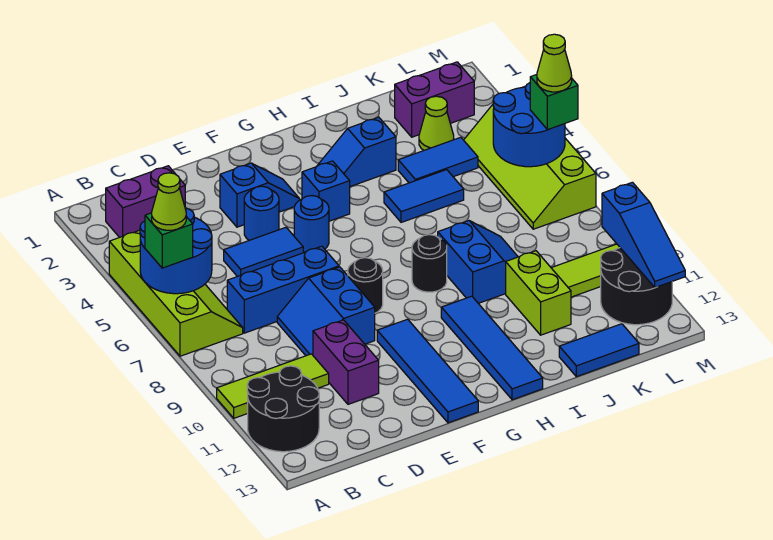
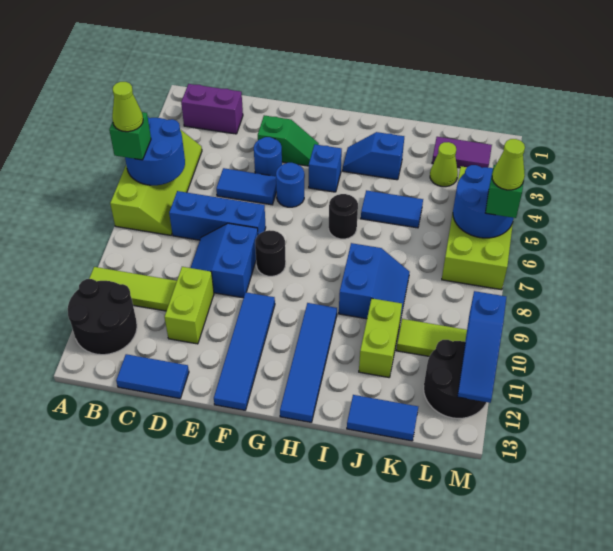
purple brick D10:D11 level 1 -> lime brick D10:D11 level 1
blue slope E3:F3 level 1 top E -> green slope E3:F3 level 1 top E
black round brick H8 level 1 -> black round brick H6 level 1
blue tile J4:K4 level 1 -> blue tile C13:D13 level 1
purple brick K2:L2 level 1 -> purple tile K2:L2 level 1
lime slope L4:M7 level 1 top M -> lime brick L4:M7 level 1

